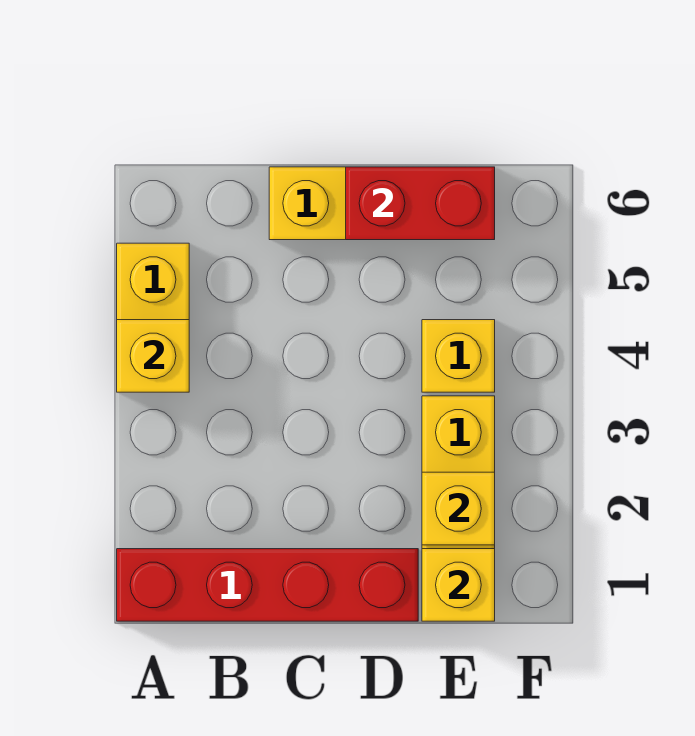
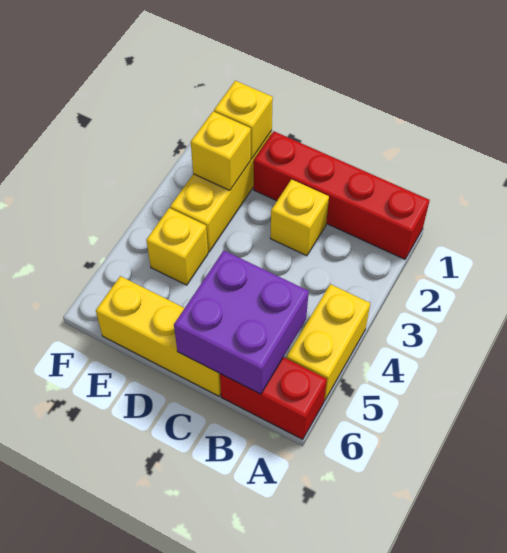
yellow brick A4 level 2 -> yellow brick C2 level 1
none -> purple brick B5:C6 level 2
red brick D6:E6 level 2 -> red brick A6:B6 level 1

